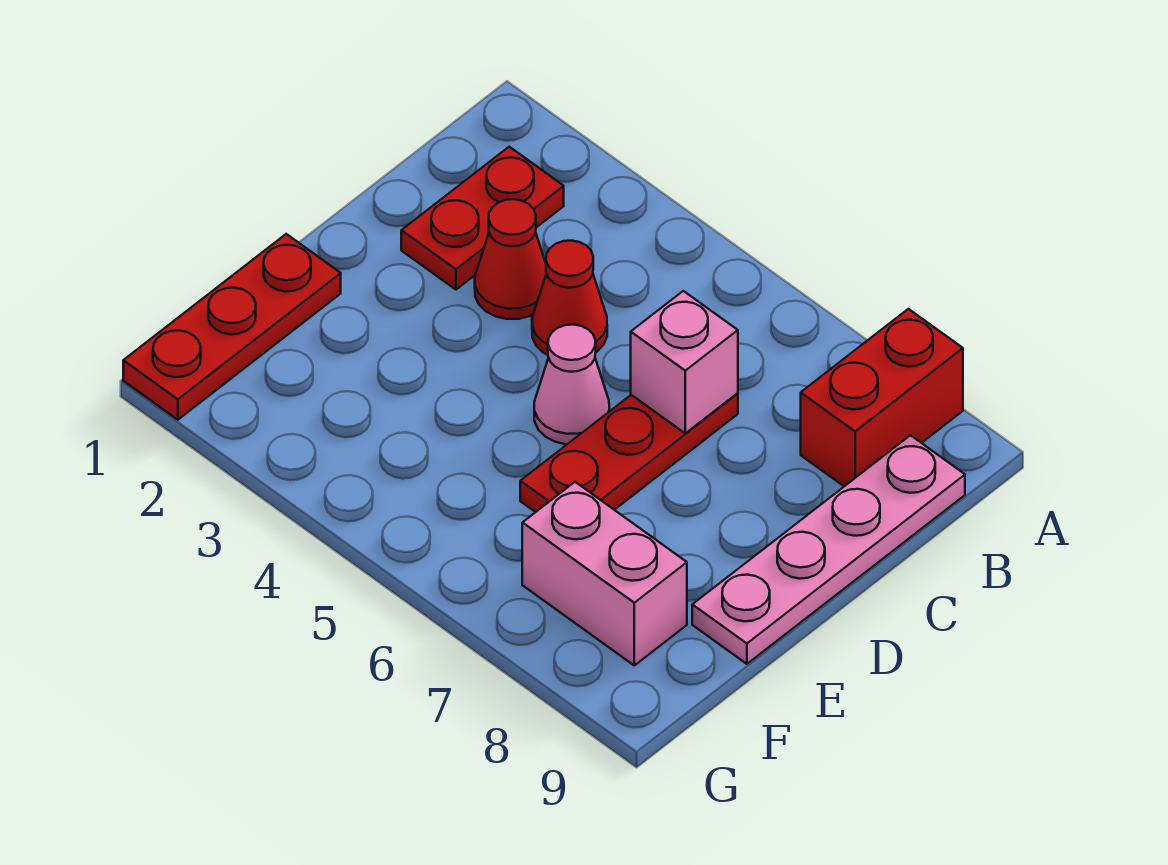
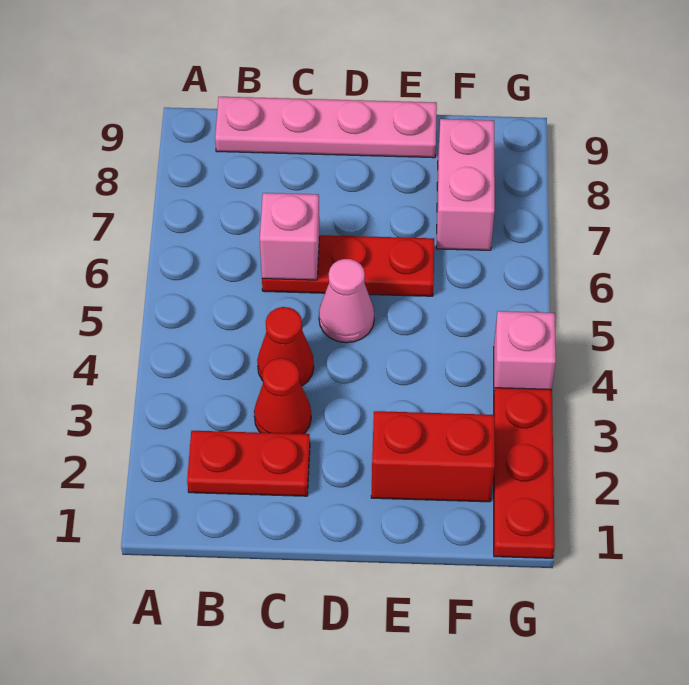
red brick A8:B8 level 1 -> red brick E2:F2 level 1
red plate E1:G1 level 1 -> red plate G1:G3 level 1
none -> pink brick G4 level 1

